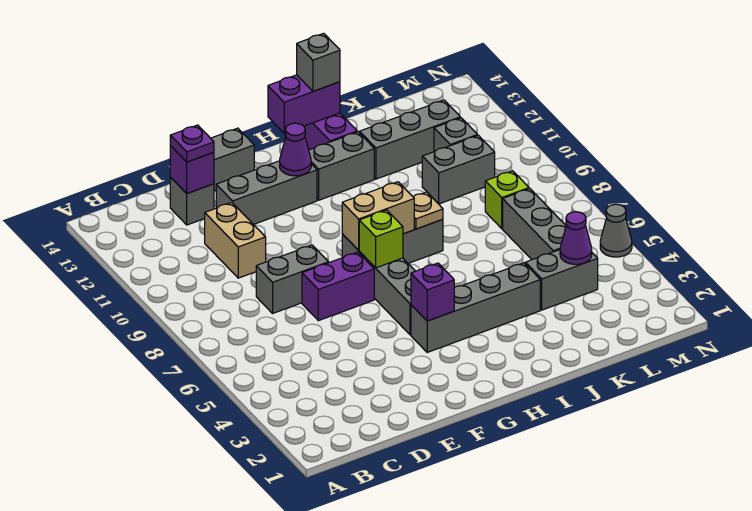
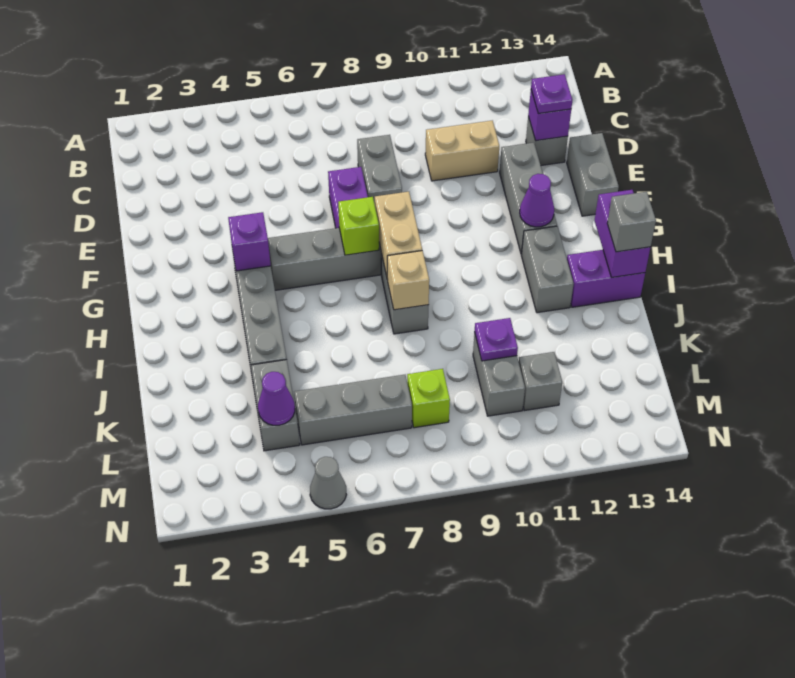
tan plate I8 level 2 -> tan brick I8 level 2
grey brick J12:L12 level 1 -> none
none -> purple plate K10 level 2

